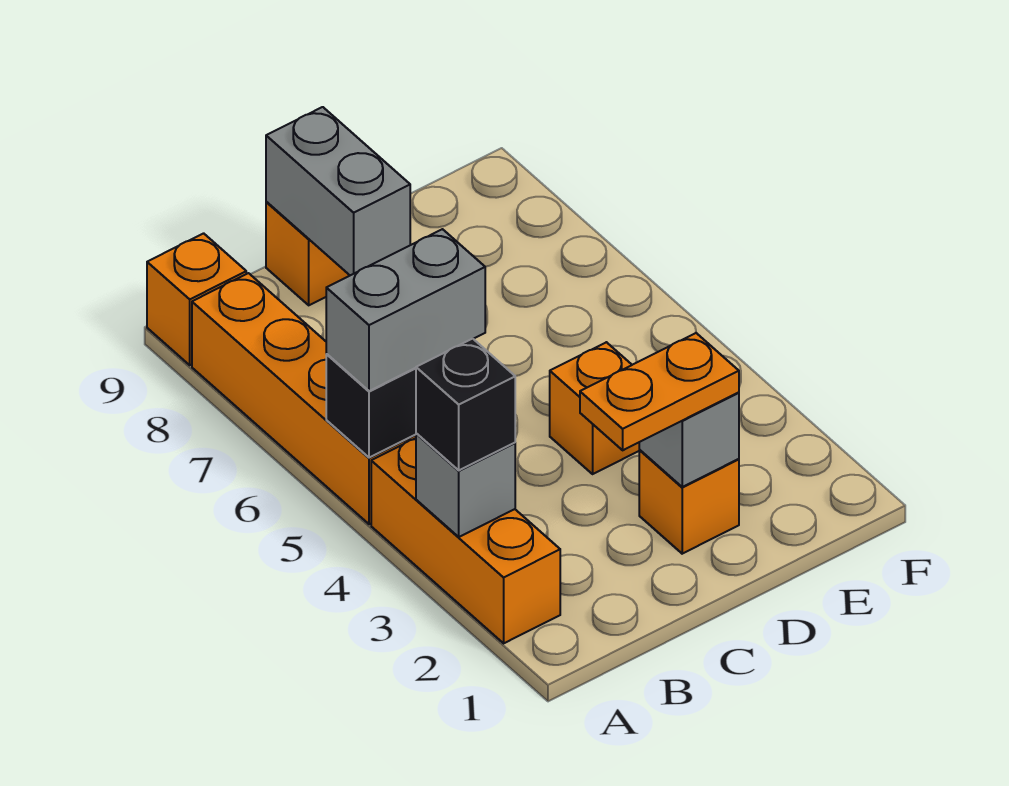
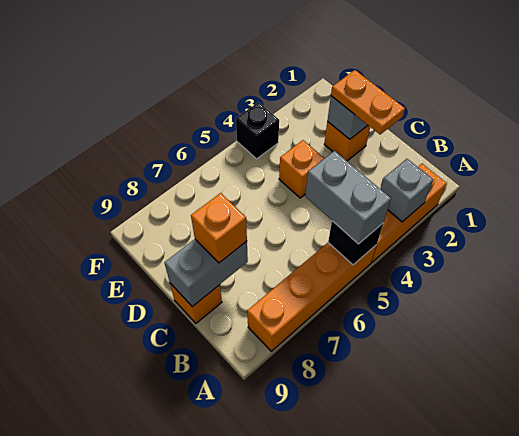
black brick A3 level 3 -> black brick F4 level 1
orange brick A9 level 1 -> orange brick C8 level 3

